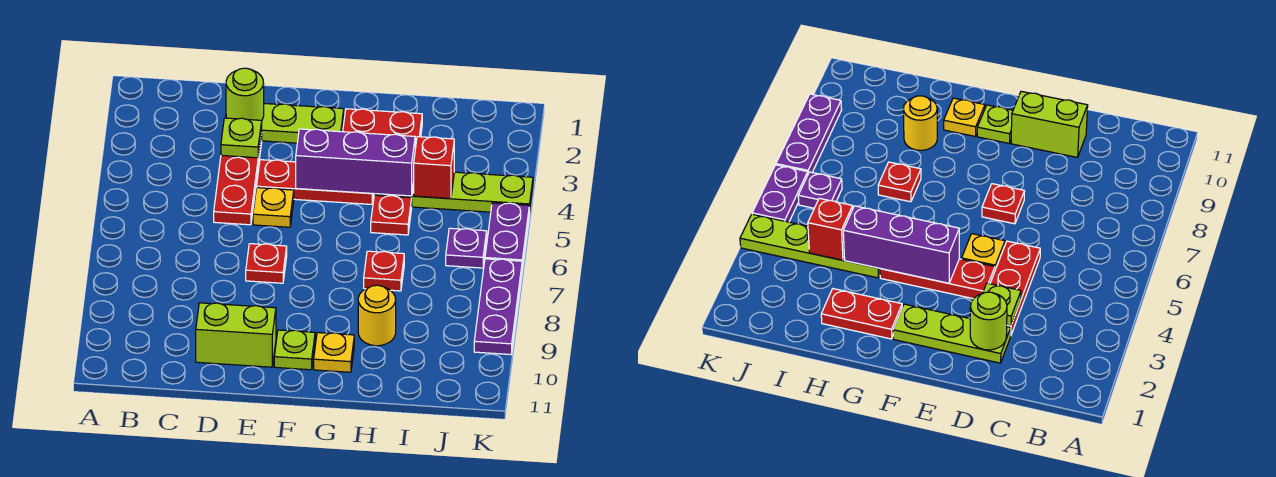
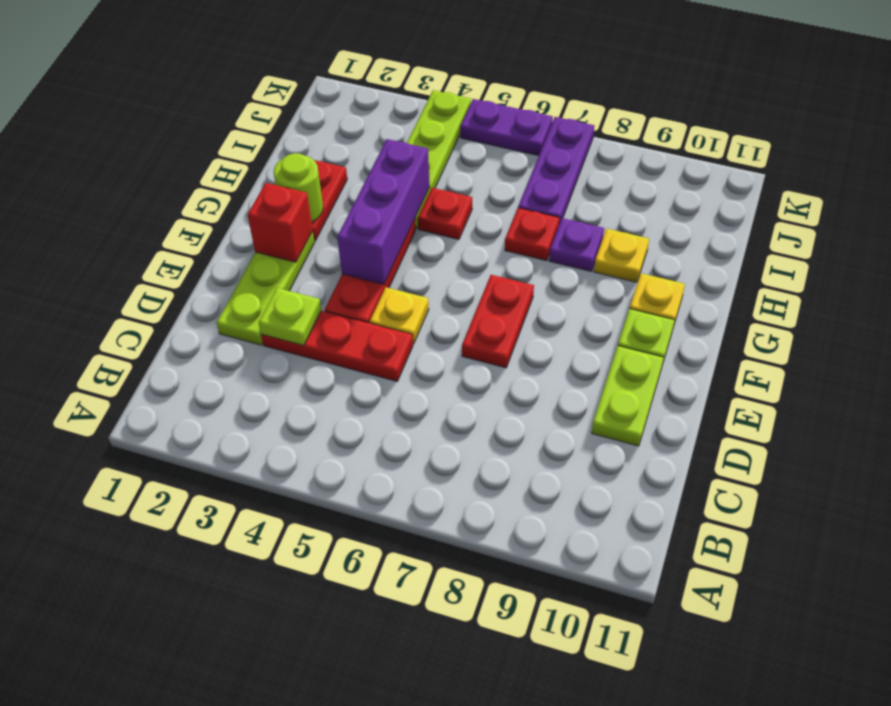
lime round brick D2 level 2 -> lime round brick G2 level 2
lime brick D10:E10 level 1 -> lime plate D10:E10 level 1
red plate E7 level 1 -> red plate E7:F7 level 1
yellow round brick H9 level 1 -> yellow plate H9 level 1
red brick I4 level 2 -> red brick F2 level 2
purple plate J6 level 1 -> purple plate H8 level 1
purple plate K7:K9 level 1 -> purple plate I7:K7 level 1

